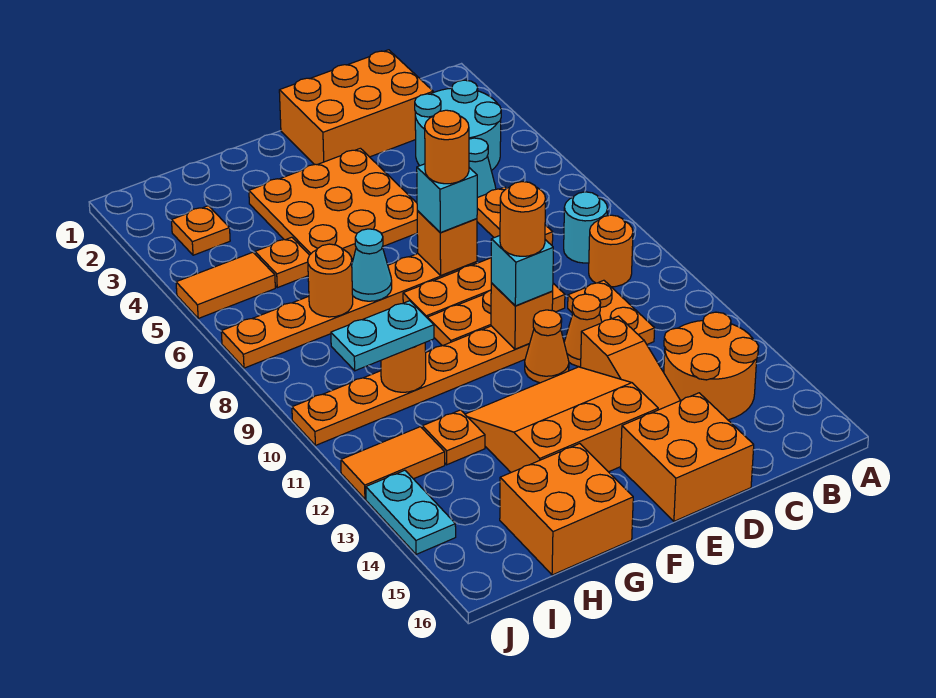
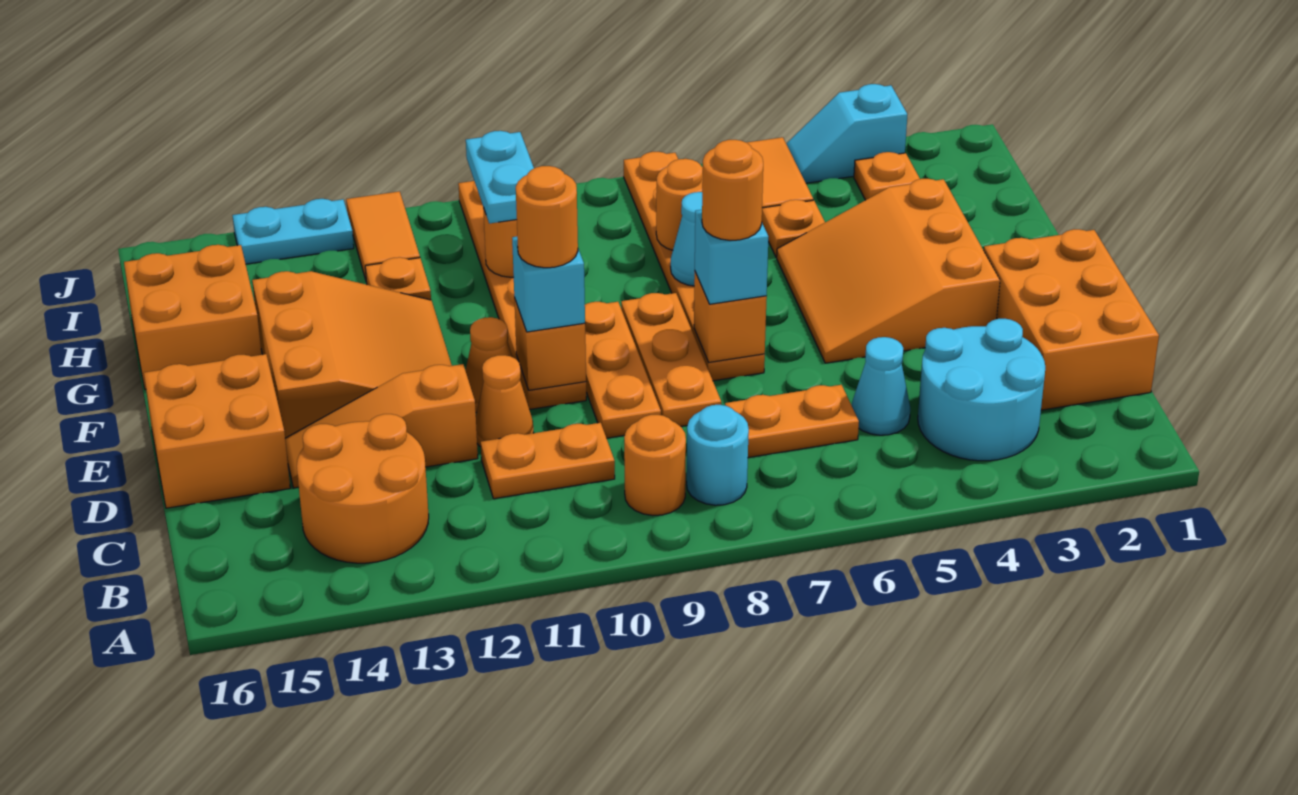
orange plate E3:G5 level 1 -> orange slope E3:G5 level 1 top 3
none -> cyan slope J3:J4 level 1 top 3

